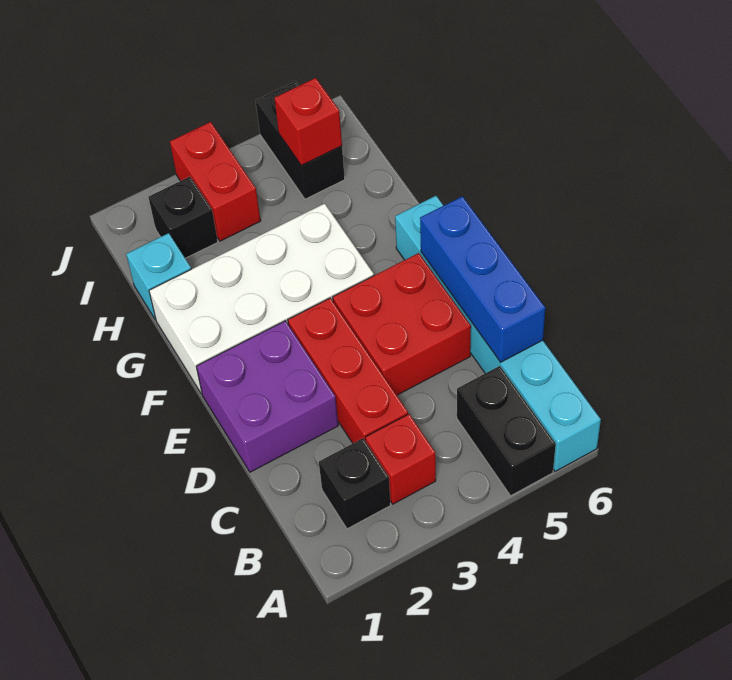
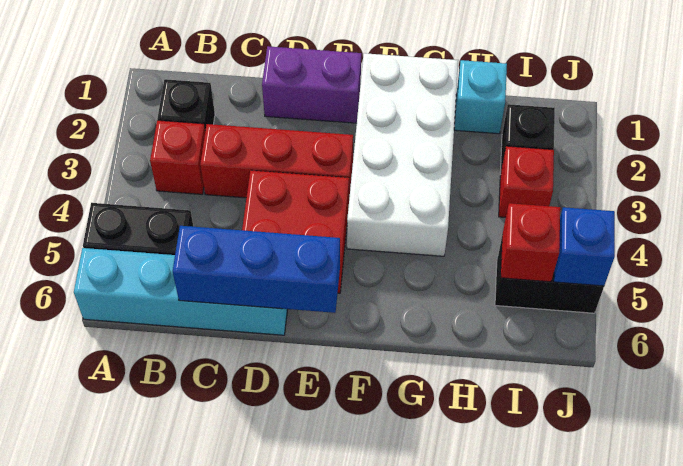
cyan brick A6:F6 level 1 -> cyan brick A6:D6 level 1
purple brick D1:E2 level 1 -> purple brick D1:E1 level 1
red brick I3:J3 level 1 -> red brick I3 level 1
none -> blue brick J5 level 2

